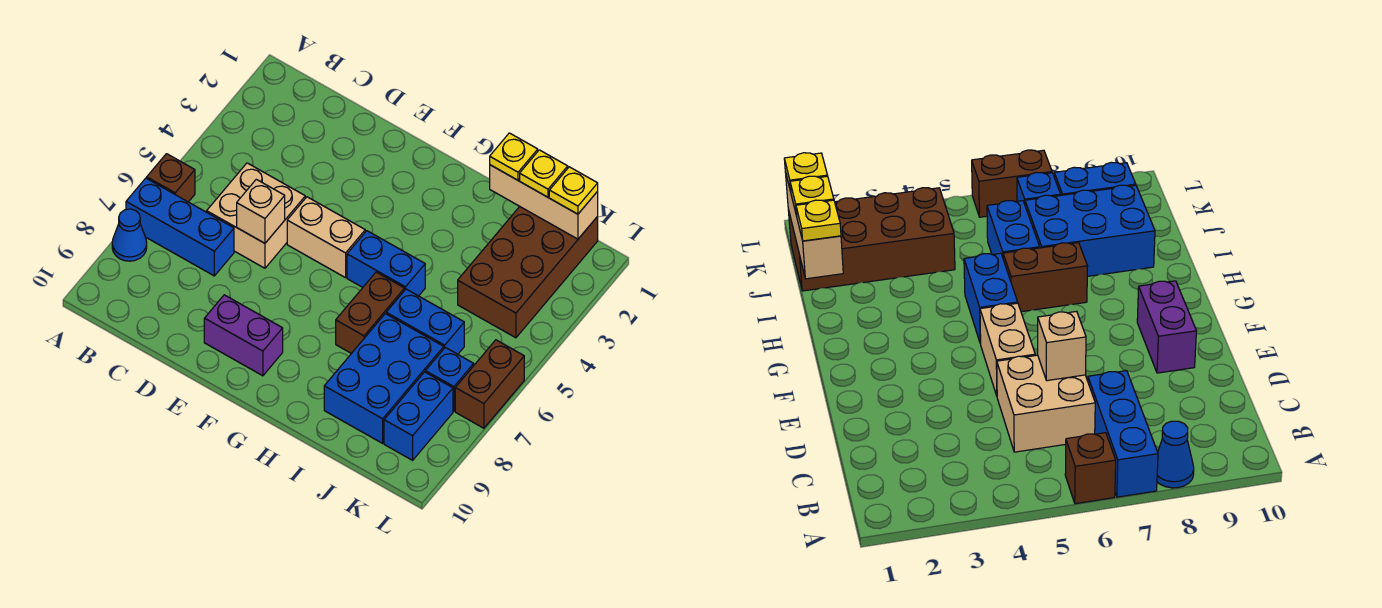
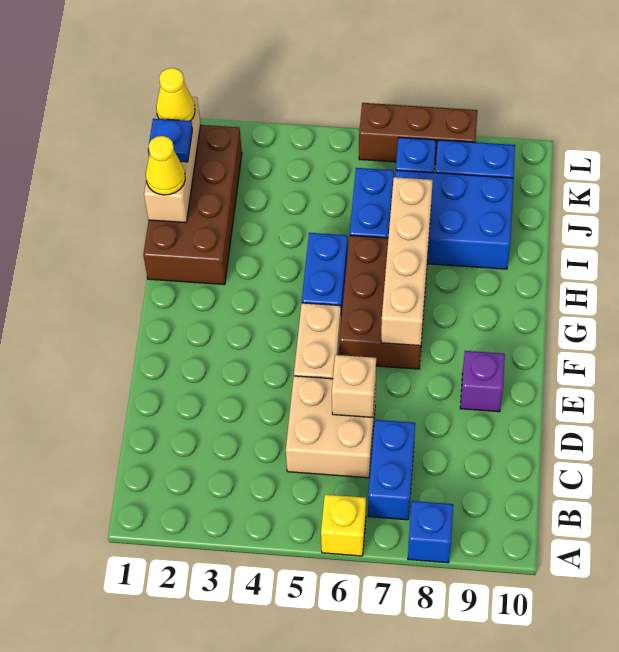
brown brick A6 level 1 -> yellow brick A6 level 1
blue brick A7:C7 level 1 -> blue brick B7:C7 level 1
blue cone A8 level 1 -> blue brick A8 level 1
purple brick E9:F9 level 1 -> purple brick E9 level 1
none -> tan brick F7:I7 level 2
brown brick H6:H7 level 1 -> brown brick F6:H7 level 1
yellow plate I1 level 3 -> yellow cone I1 level 3
brown brick J1:K4 level 1 -> brown brick H1:K2 level 1
yellow plate J1 level 3 -> blue plate J1 level 3
yellow plate K1 level 3 -> yellow cone K1 level 3
brown brick L6:L7 level 1 -> brown brick L6:L8 level 1

